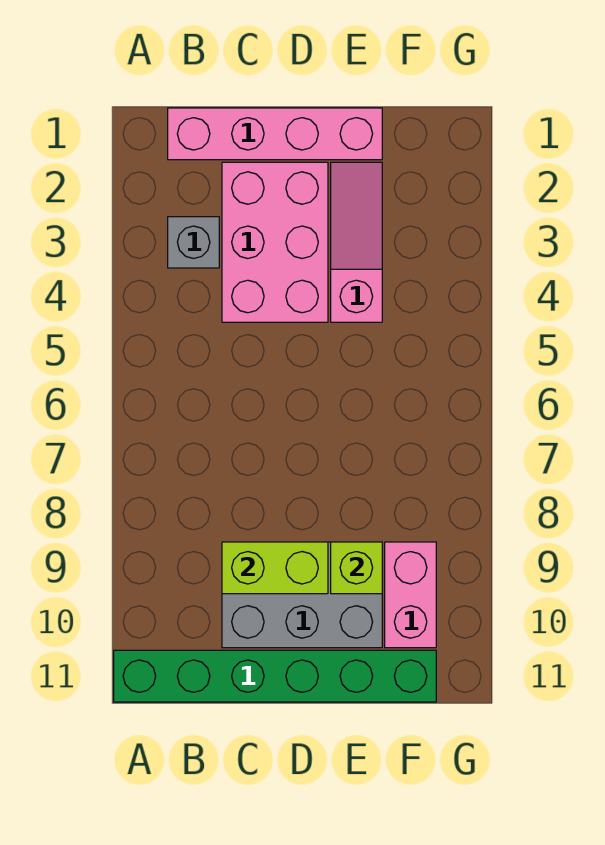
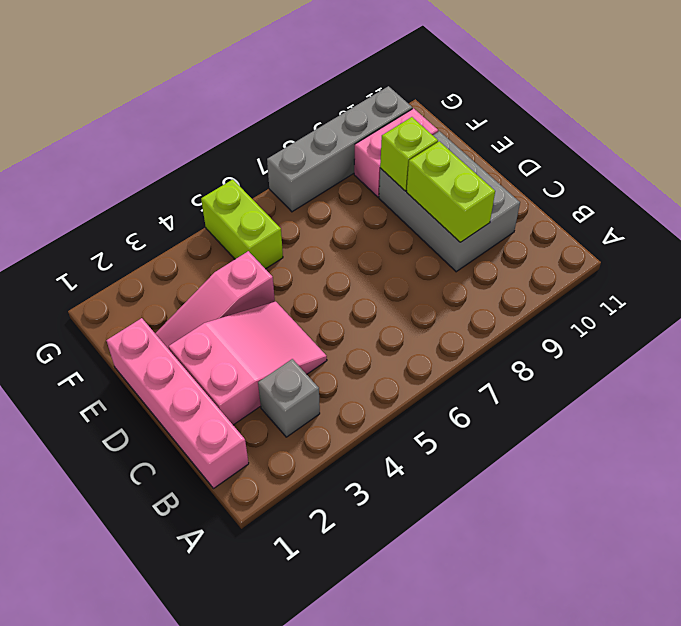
green brick A11:F11 level 1 -> none
pink brick C2:D4 level 1 -> pink slope C2:D4 level 1 top 2
none -> lime brick F5:G5 level 1
none -> grey brick G7:G10 level 1

